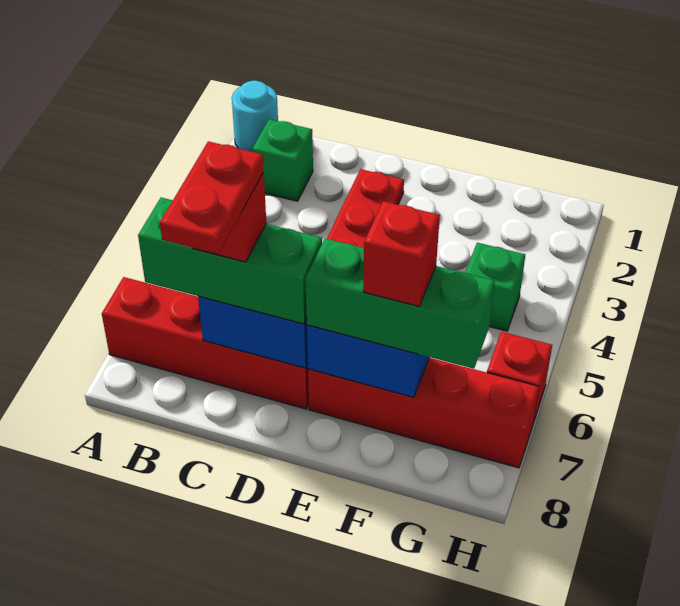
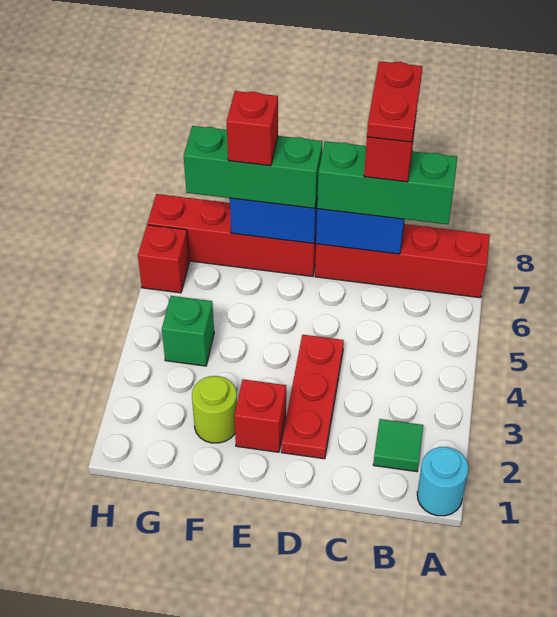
green brick B2 level 1 -> green tile B2 level 1
none -> red brick E2 level 1
none -> lime round brick F2 level 1

